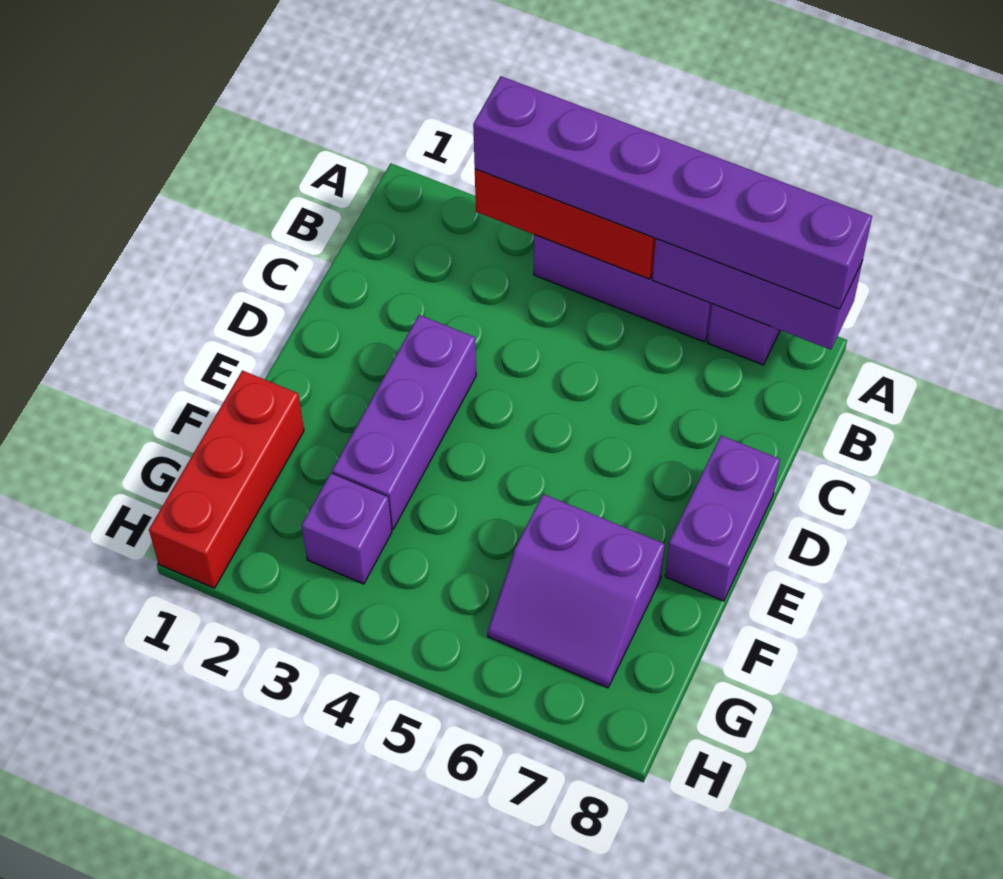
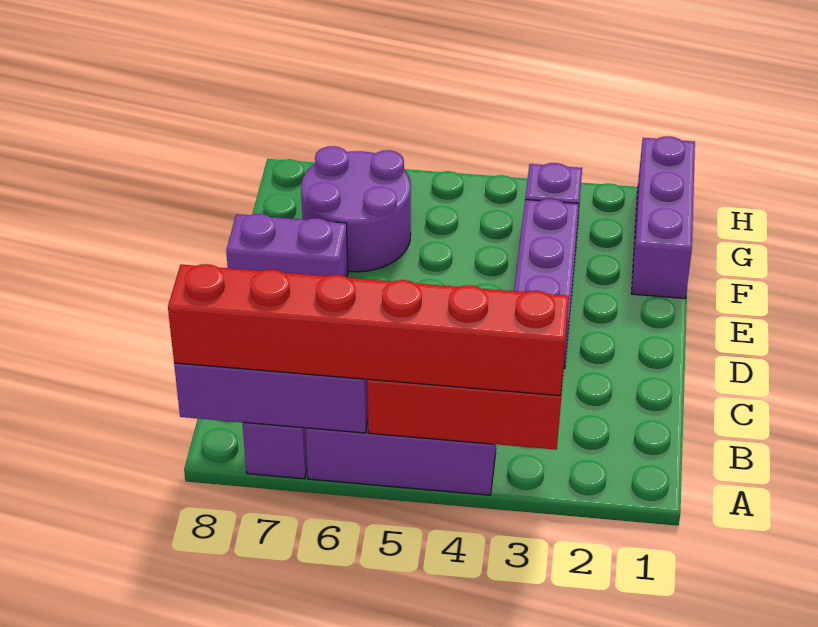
purple brick A3:A8 level 3 -> red brick A3:A8 level 3
purple brick D8:E8 level 1 -> purple brick E7:E8 level 1
red brick F1:H1 level 1 -> purple brick F1:H1 level 1
purple slope F6:G7 level 1 top F -> purple round brick F6:G7 level 1

